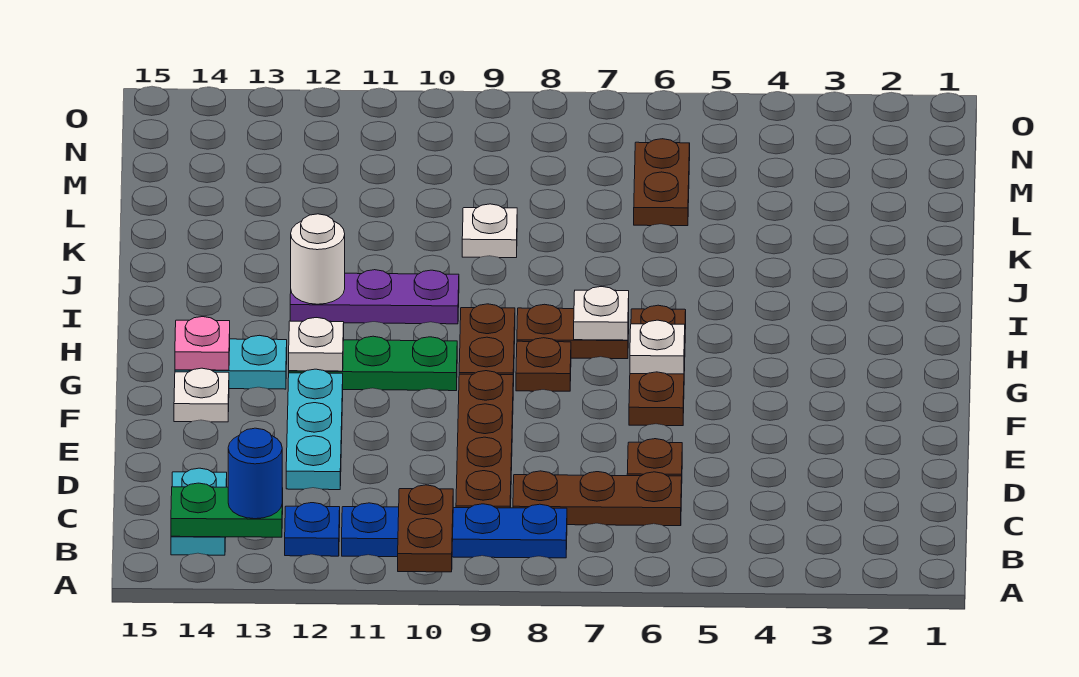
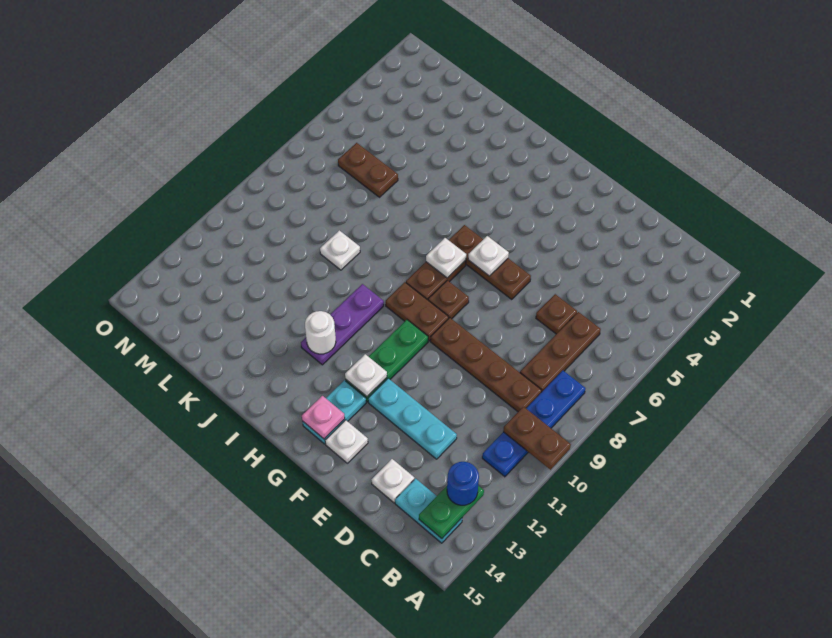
blue plate B12 level 1 -> none
none -> white plate D14 level 1

